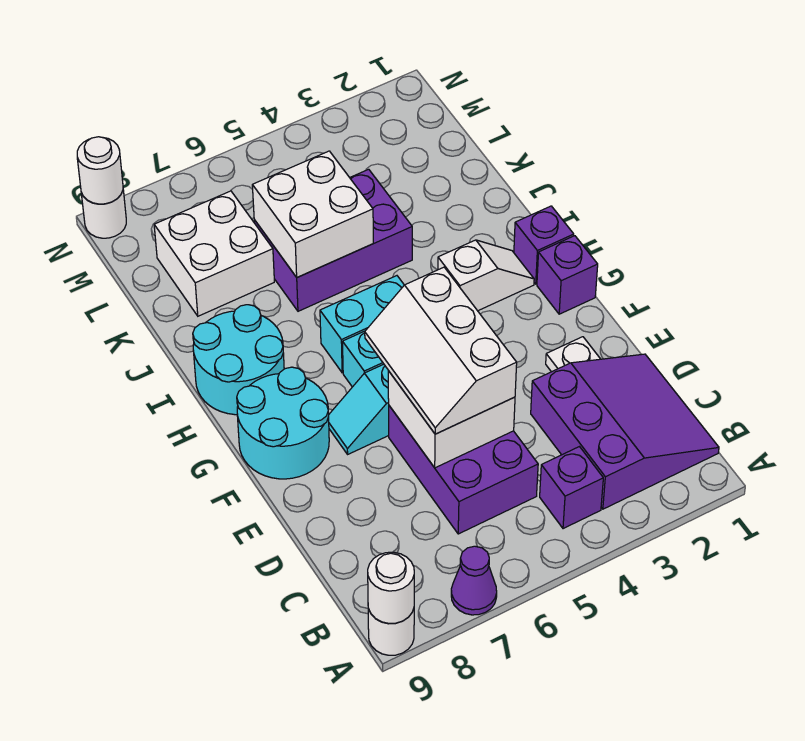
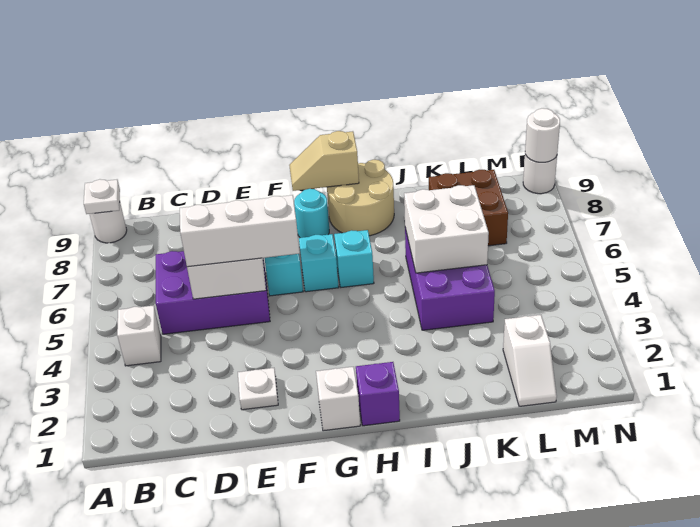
purple cone A7 level 1 -> none
white round brick A9 level 2 -> white plate A9 level 2
purple slope B1:D3 level 1 top 3 -> none
purple brick B4 level 1 -> white brick B4 level 1
cyan round brick F8:G9 level 1 -> cyan round brick G8 level 1
purple brick G1 level 1 -> white brick G1 level 1
none -> tan slope G9:H9 level 2 top H
white slope H2:H3 level 1 top 3 -> white slope L1:L2 level 1 top 2
cyan brick H5:H6 level 1 -> cyan brick H6 level 1
cyan round brick H8:I9 level 1 -> tan round brick H8:I9 level 1
white brick K7:L8 level 1 -> brown brick K7:L8 level 1

